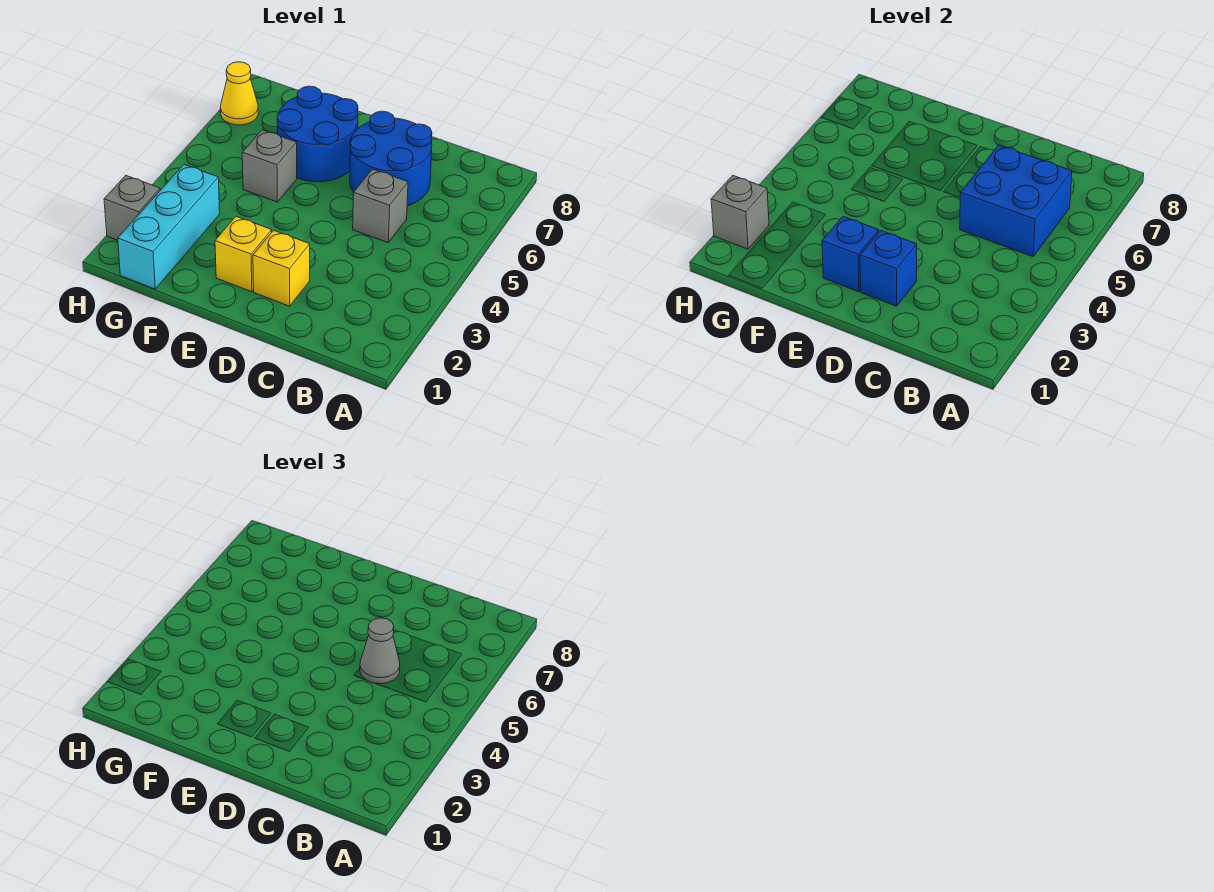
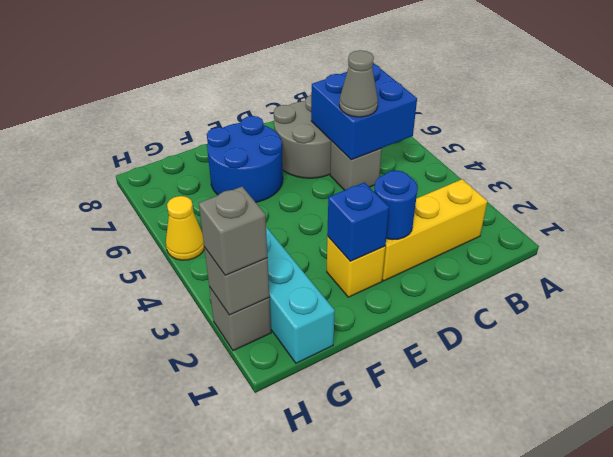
blue round brick C6:D7 level 1 -> grey round brick C6:D7 level 1
yellow brick D2 level 1 -> yellow brick B2:D2 level 1
blue brick D2 level 2 -> blue round brick D2 level 2
grey brick F5 level 1 -> grey brick H2 level 3
yellow cone H7 level 1 -> yellow cone H5 level 1

